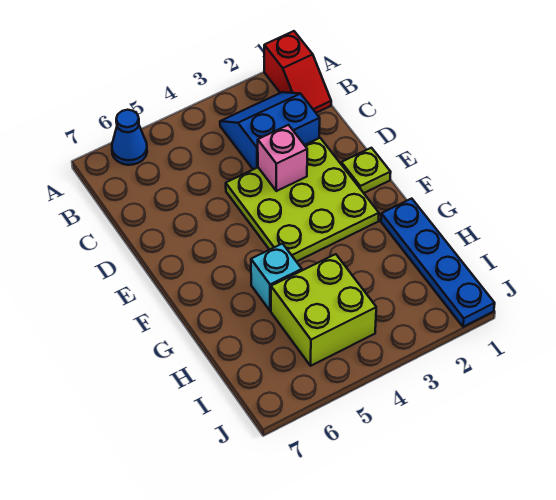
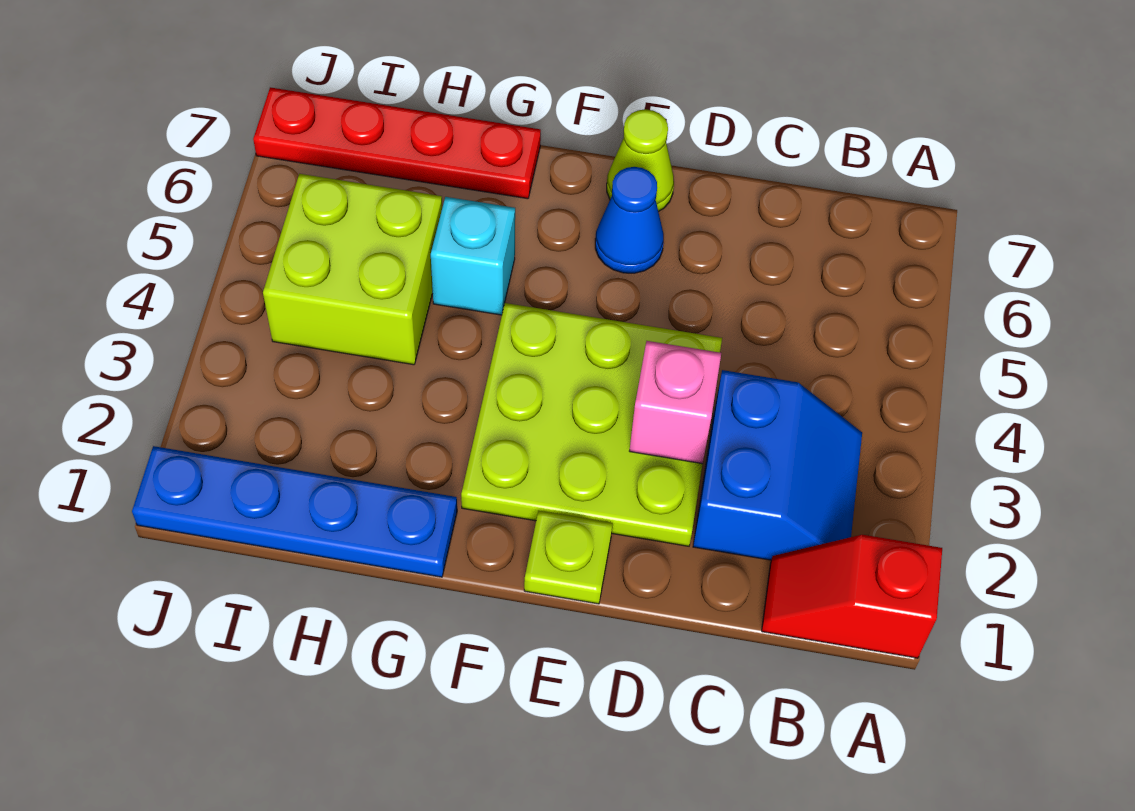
blue cone A6 level 1 -> blue cone E6 level 1
none -> lime cone E7 level 1
none -> red plate G7:J7 level 1

